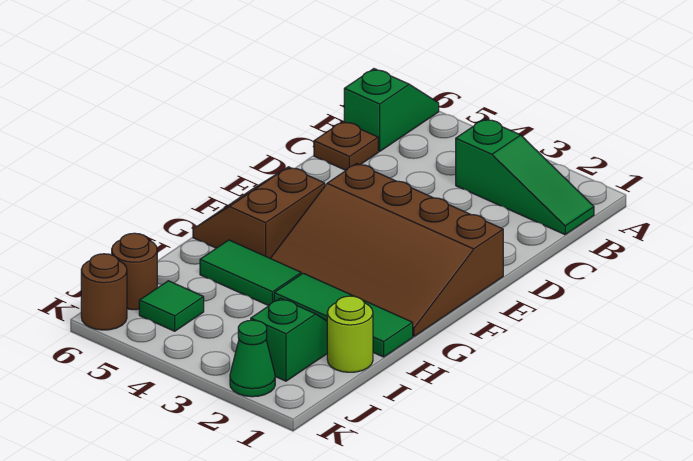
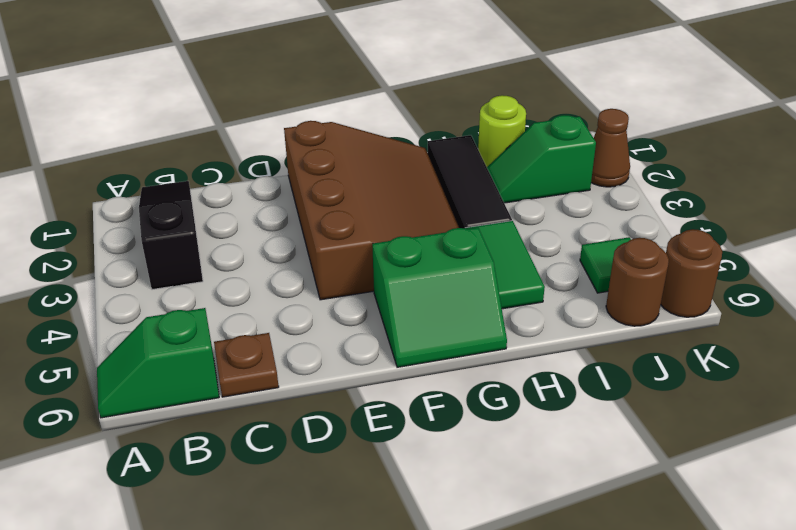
green slope B1:B3 level 1 top 3 -> black slope B1:B3 level 1 top 3
brown slope F5:G6 level 1 top 5 -> green slope F5:G6 level 1 top 5
green tile H1:H3 level 1 -> black tile H1:H3 level 1
green cone K2 level 1 -> brown cone K2 level 1

